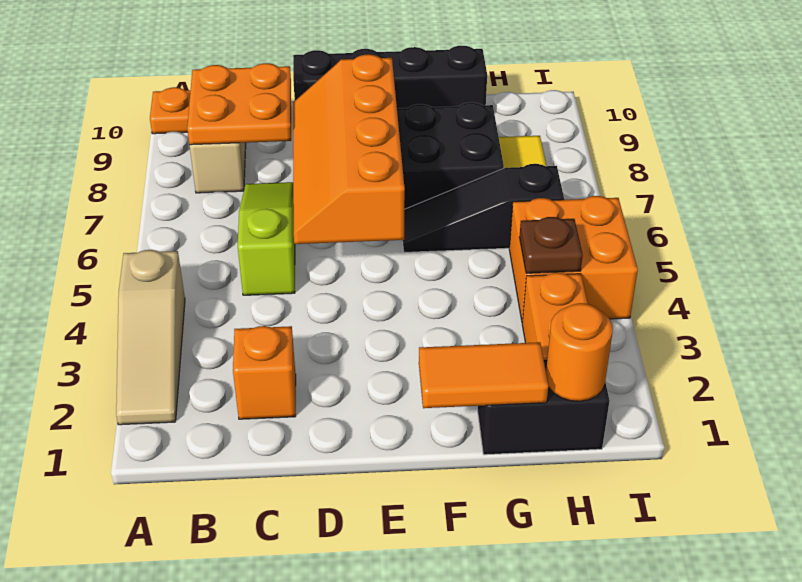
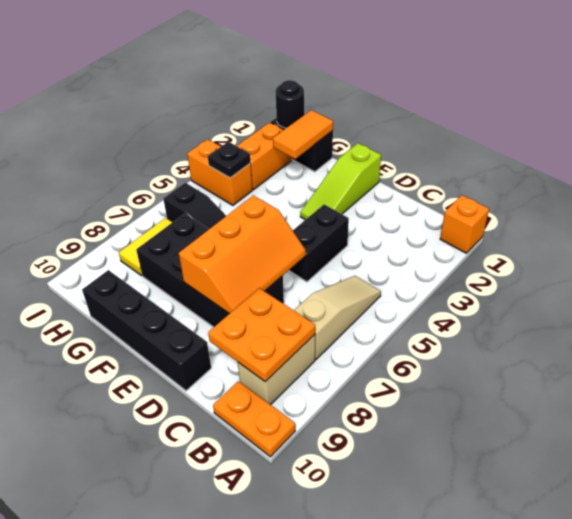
tan slope A2:A4 level 1 top 4 -> tan slope B5:B7 level 1 top 7
orange brick C2 level 1 -> orange brick A1 level 1
lime slope C5:C7 level 1 top 5 -> lime slope E1:E3 level 1 top 1
none -> black brick D4:D5 level 1
orange slope D5:E8 level 2 top E -> orange slope D6:E8 level 2 top E
orange tile F1:G1 level 2 -> orange tile G1:G2 level 2
orange round brick H1 level 2 -> black round brick H1 level 2
orange brick H4:I5 level 1 -> orange brick H4:I4 level 1
brown plate H4 level 2 -> black plate H4 level 2

